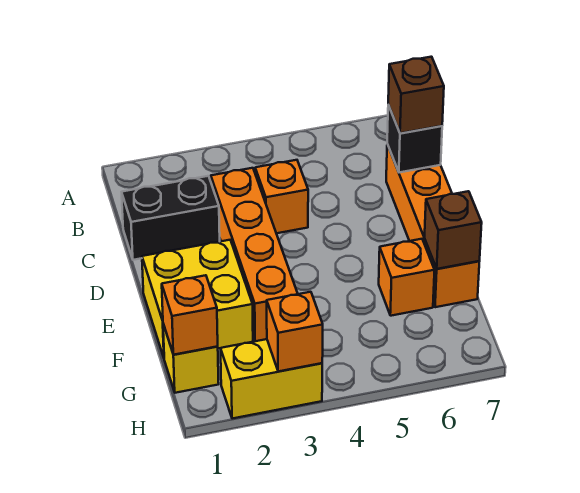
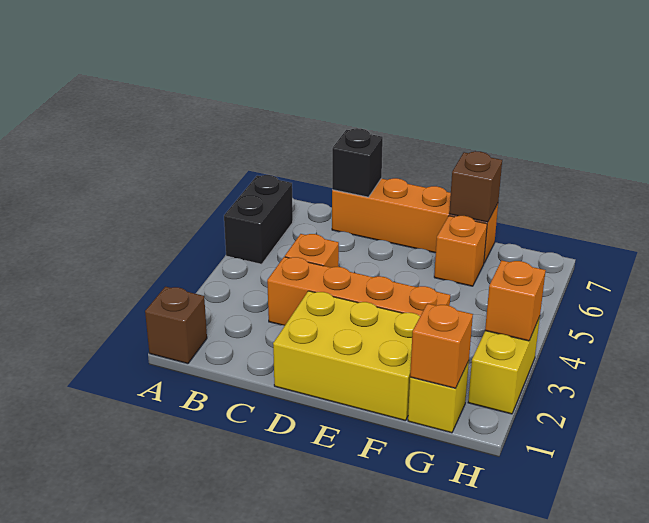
black brick C1:C2 level 1 -> black brick A5:A6 level 1
brown brick C7 level 3 -> brown brick A1 level 1
yellow brick E1:F2 level 1 -> yellow brick D1:F2 level 1

